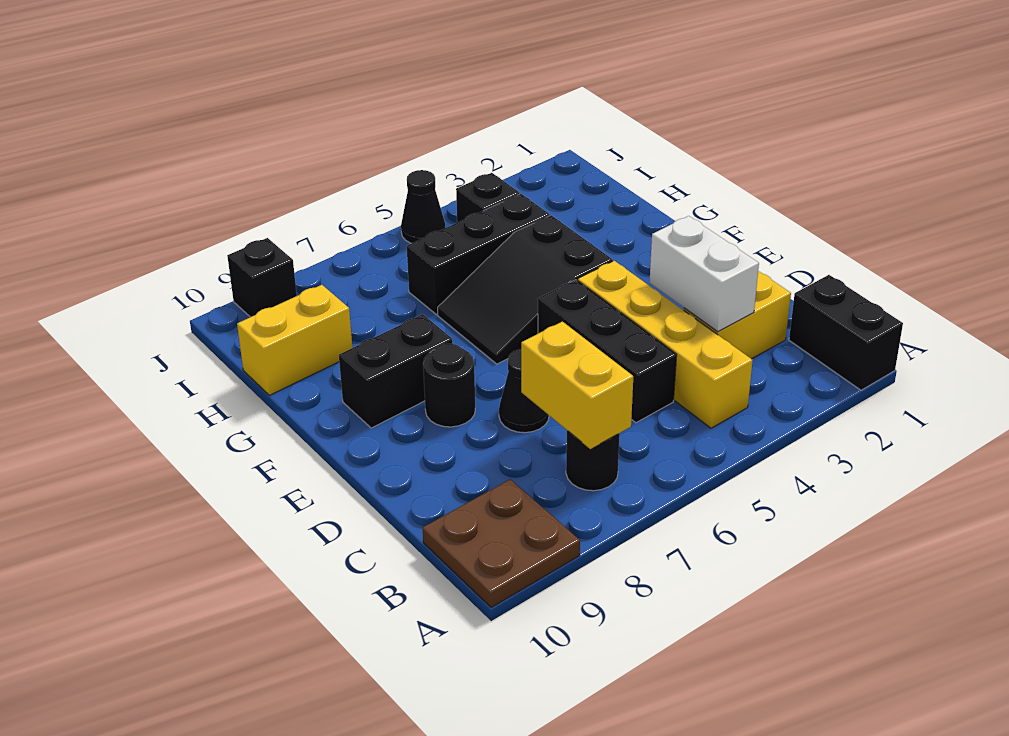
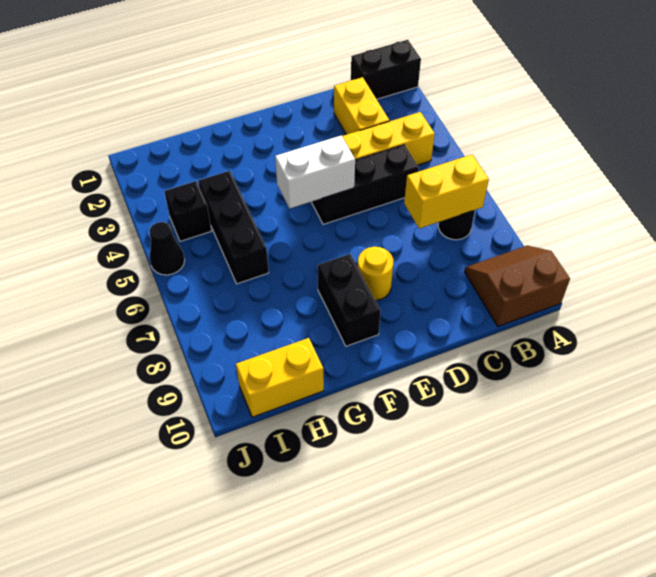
brown plate A9:B10 level 1 -> brown slope A9:B10 level 1 top 10
white brick C3:D3 level 2 -> white brick E5:F5 level 2
black cone D7 level 1 -> none
black round brick E8 level 1 -> yellow round brick E8 level 1
black slope F4:G6 level 1 top 4 -> none
yellow brick H9:H10 level 1 -> yellow brick H10:I10 level 1
black brick J9 level 1 -> none

